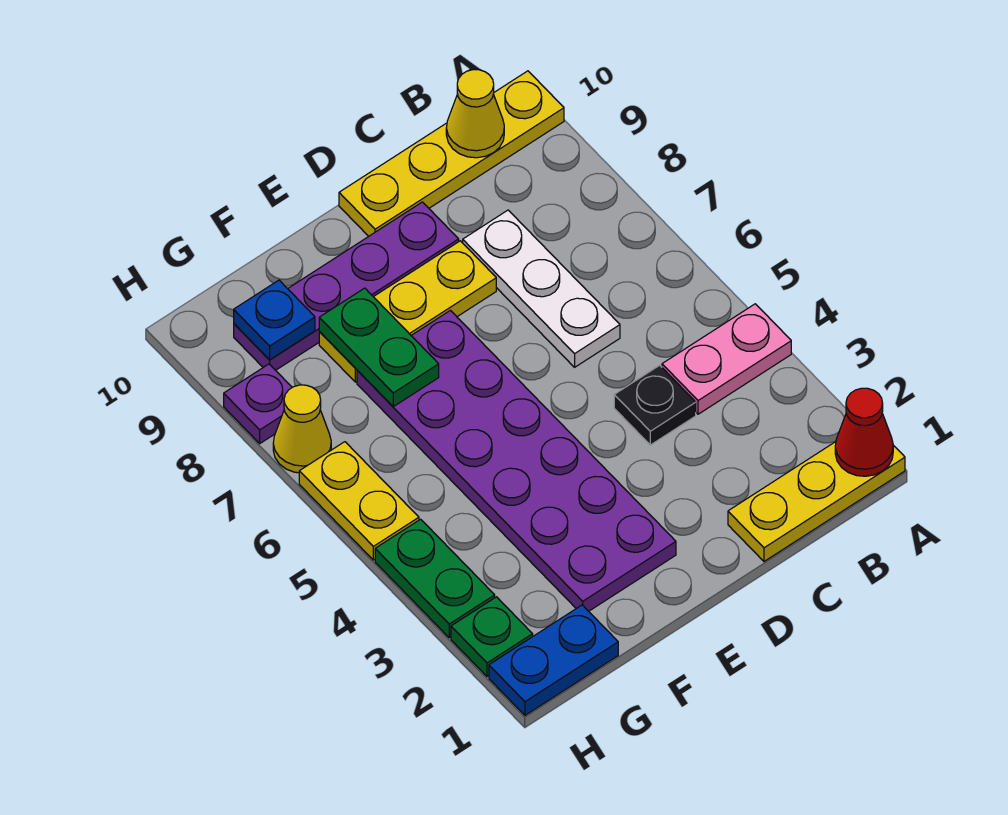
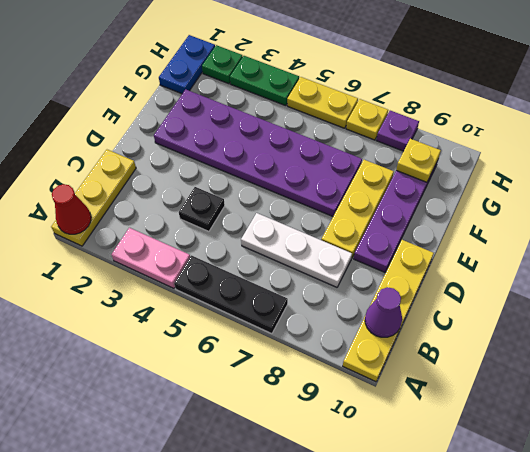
pink plate A4:B4 level 1 -> pink plate A3:A4 level 1
none -> black plate A5:A7 level 1
yellow cone B10 level 2 -> purple cone B10 level 2
green plate F7:F8 level 2 -> none
blue plate G9 level 2 -> yellow plate G9 level 2
yellow cone H7 level 1 -> yellow plate H7 level 1

